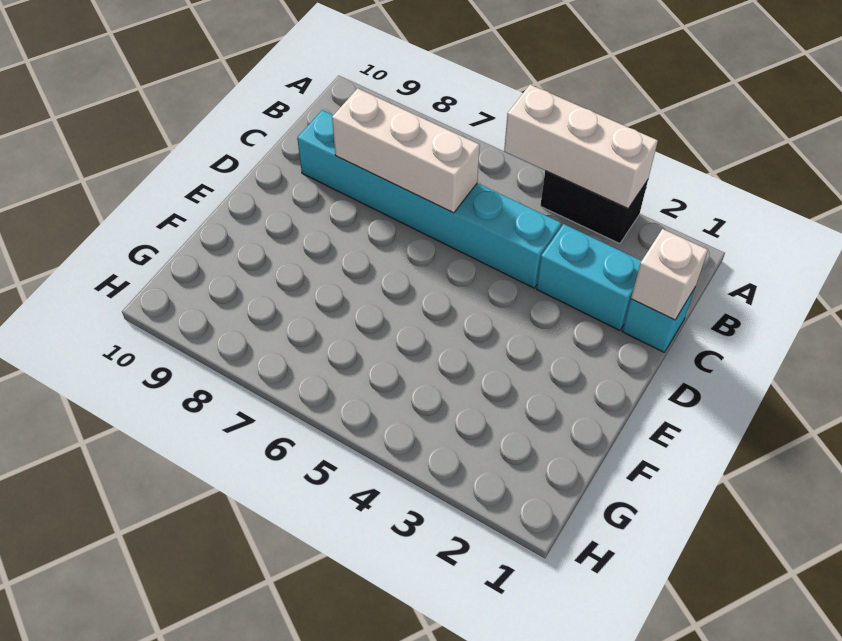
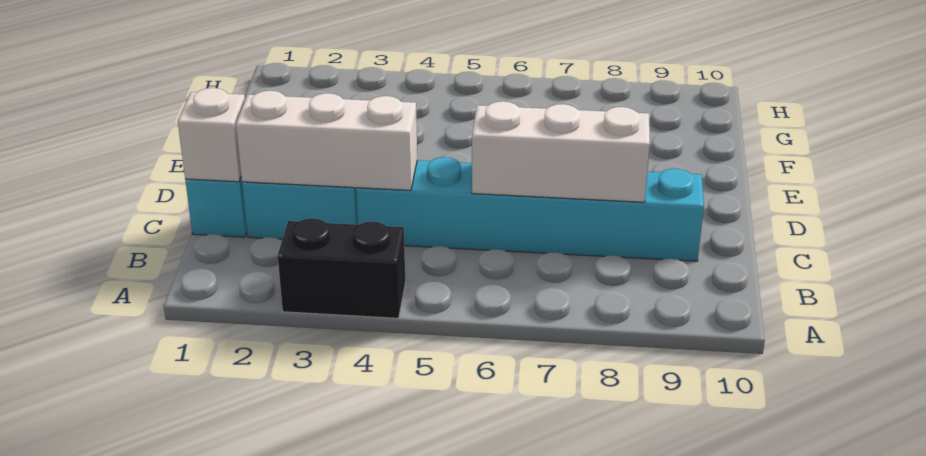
white brick A3:A5 level 2 -> white brick C2:C4 level 2

